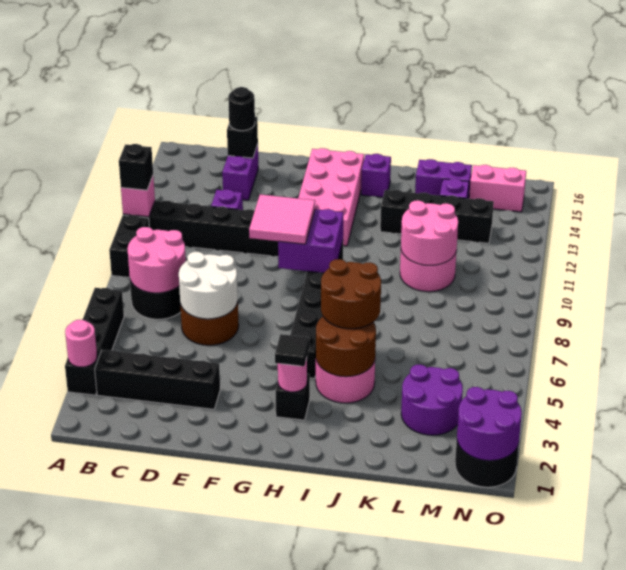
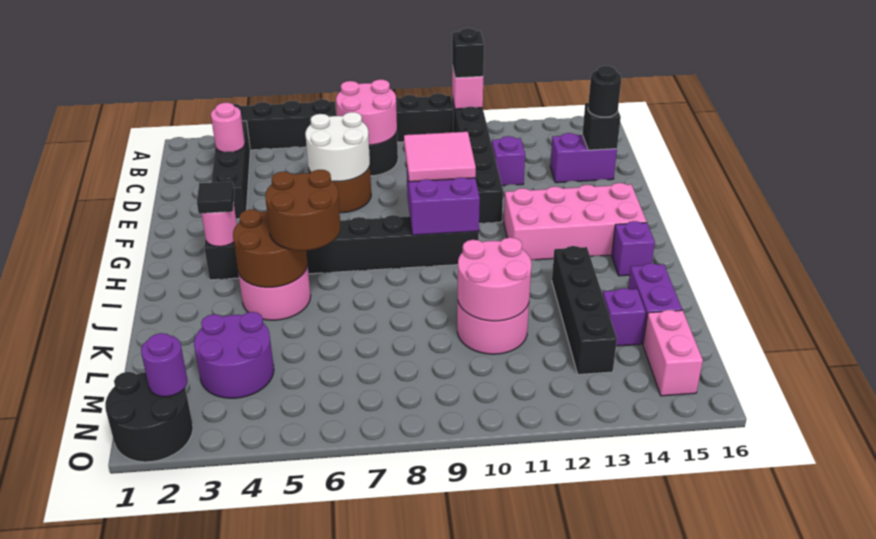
pink round brick A3 level 2 -> pink round brick C3 level 2
purple round brick N1:O2 level 2 -> purple round brick N2 level 2

